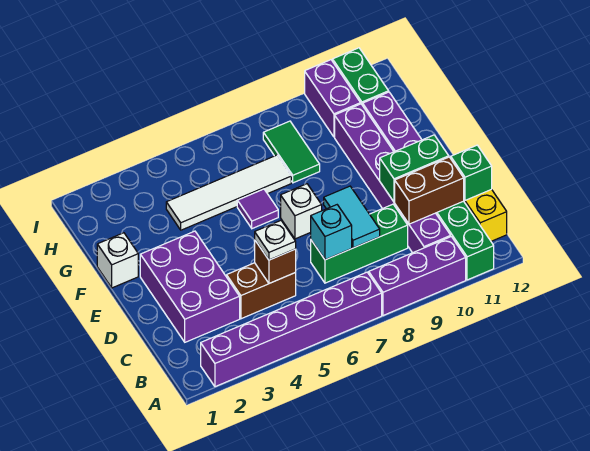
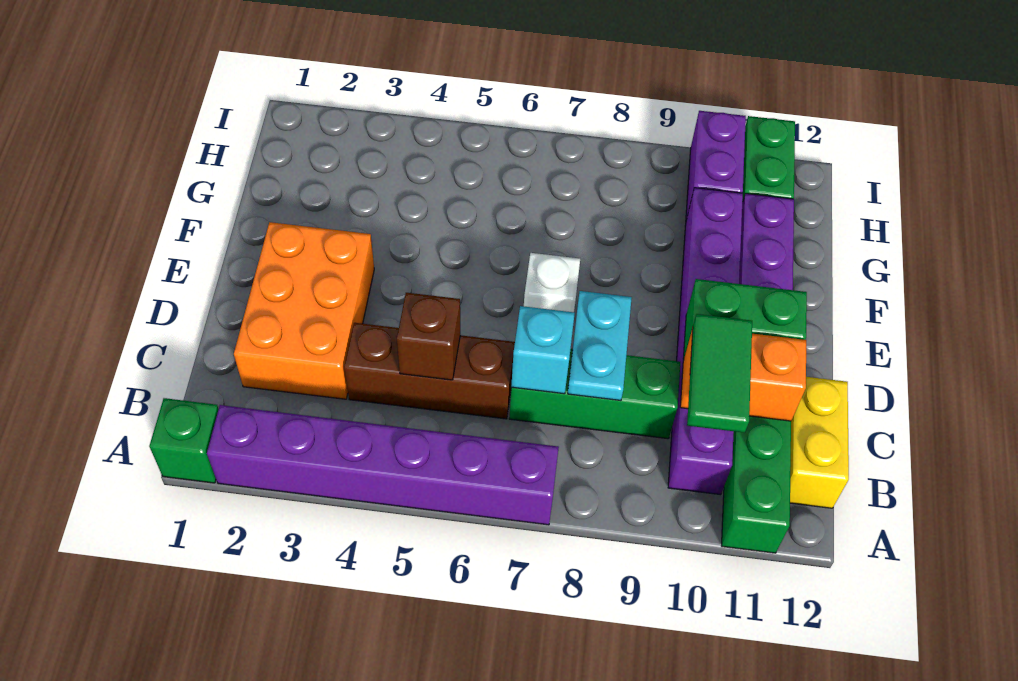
purple brick A8:A10 level 1 -> none
purple brick C2:E3 level 1 -> orange brick C2:E3 level 1
brown brick C4:C5 level 1 -> brown brick C4:C6 level 1
white plate C5 level 3 -> none
cyan tile C8:D8 level 2 -> cyan plate C8:D8 level 2
brown brick C10:C11 level 2 -> orange brick C10:C11 level 2
green brick C12 level 2 -> green brick A1 level 1
white brick F1 level 1 -> none
purple tile F6 level 1 -> none
white tile G4:G7 level 1 -> none
green tile G8:H8 level 1 -> green tile B10:C10 level 3

